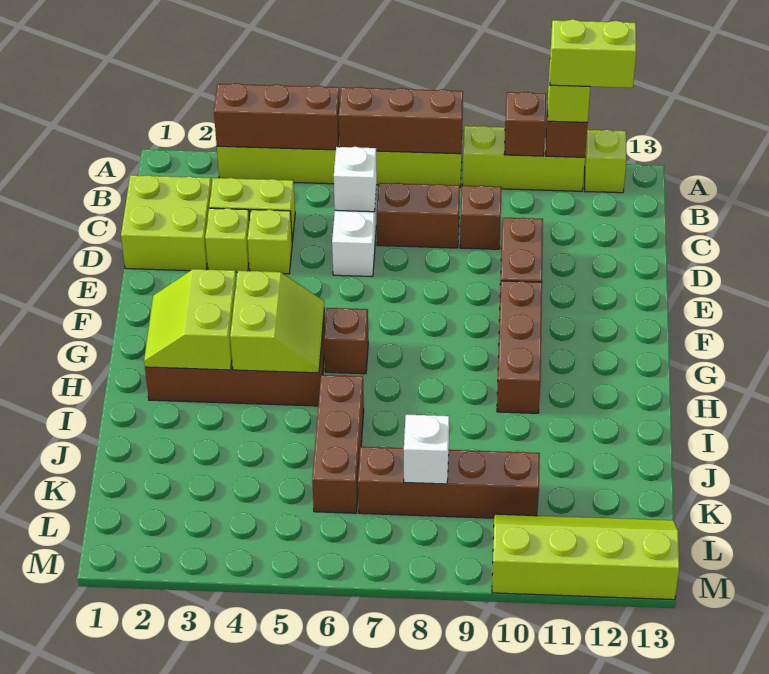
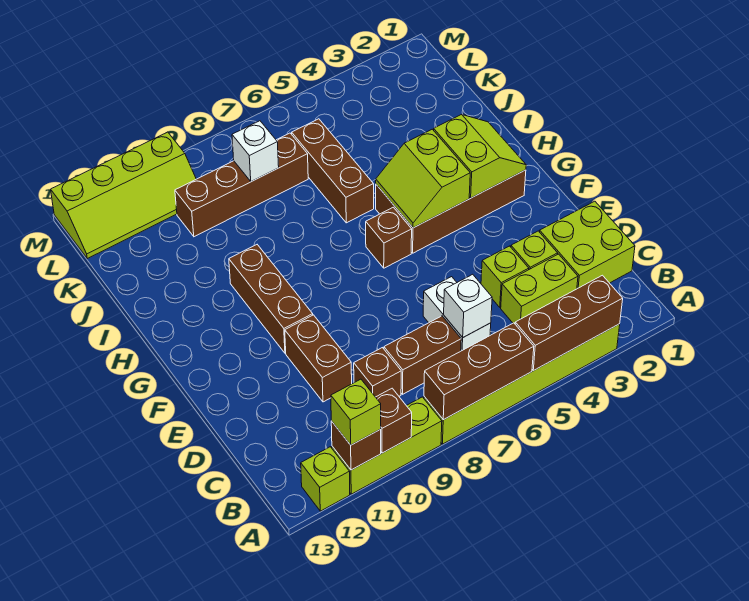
lime brick A11:A12 level 4 -> none

